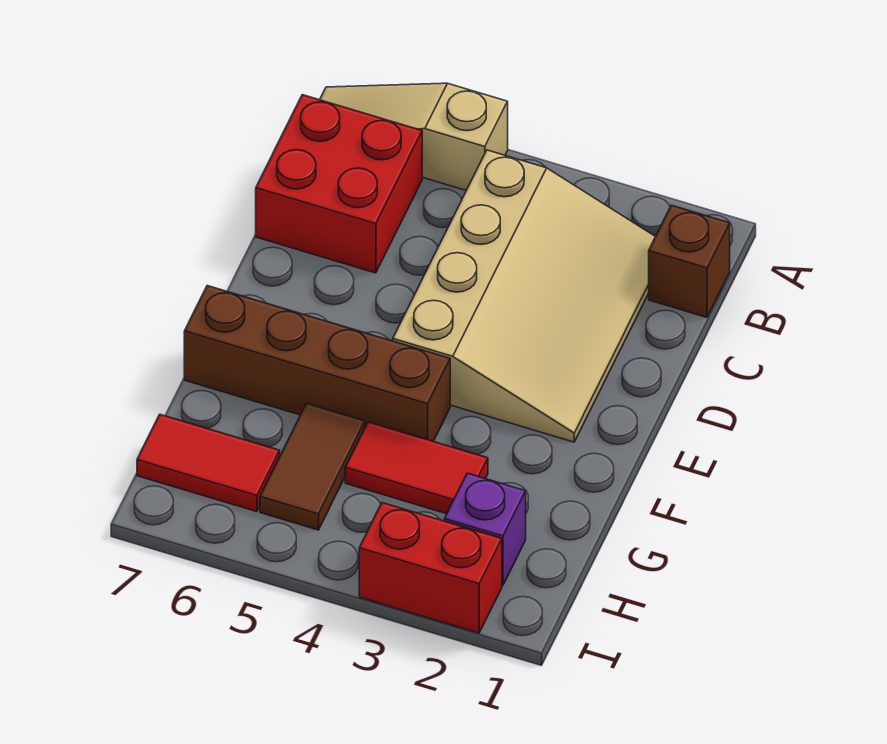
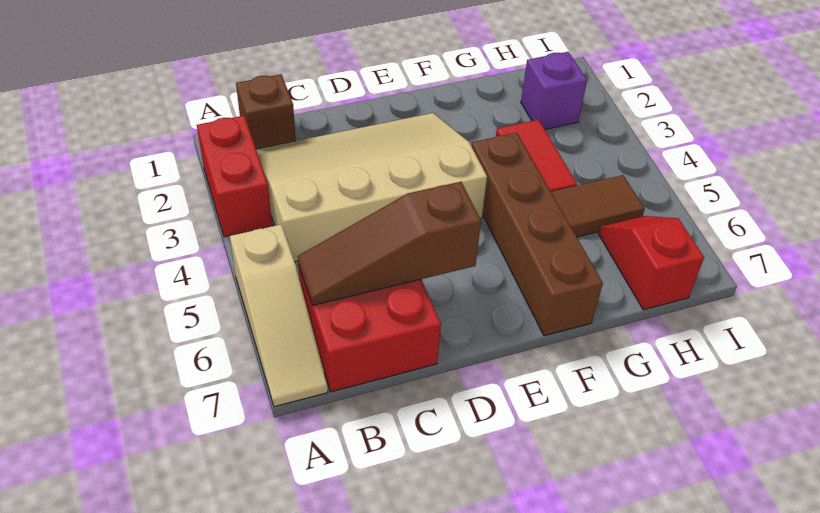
none -> brown slope B6:D6 level 2 top D
red tile H6:H7 level 1 -> red slope H6:H7 level 1 top 7
red brick I2:I3 level 1 -> red brick A2:A3 level 1

